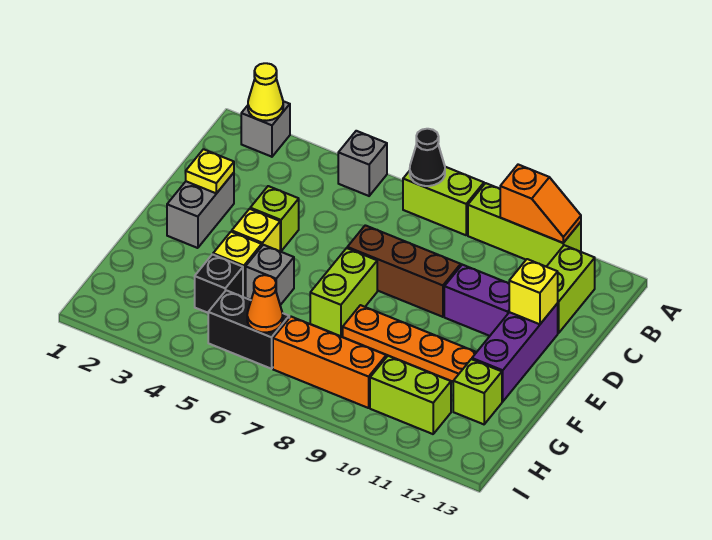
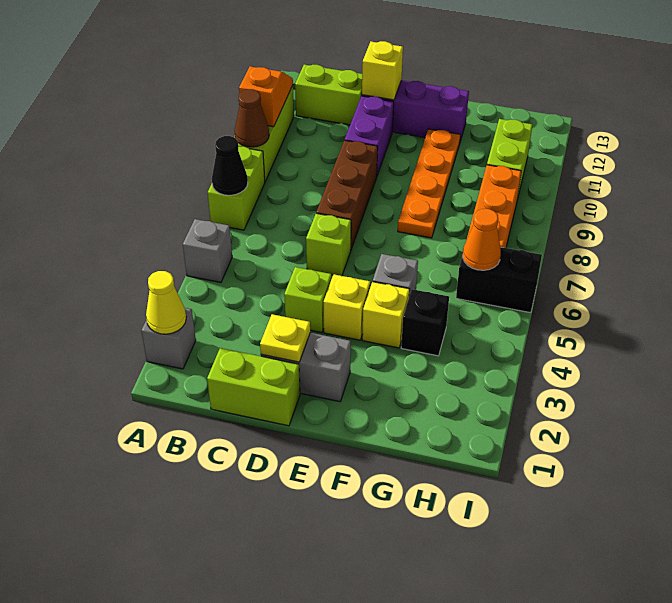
none -> brown cone A9 level 2
lime brick E7:F7 level 1 -> lime brick C1:D1 level 1
lime brick G12 level 1 -> lime brick D6 level 1
black brick H5:H6 level 1 -> black brick H6:I6 level 1

